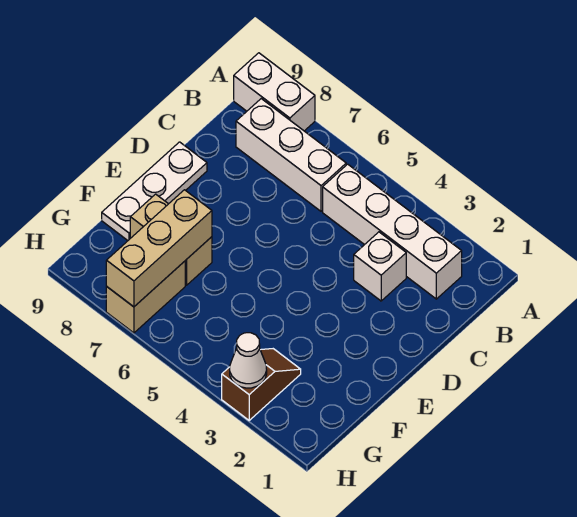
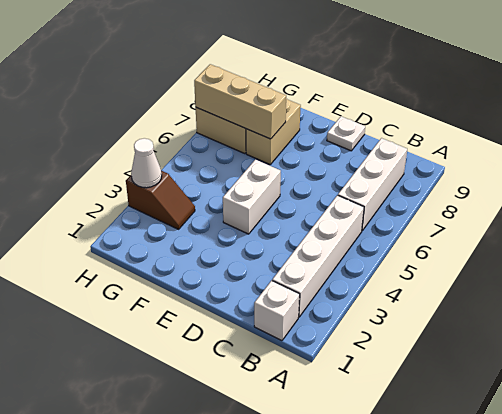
white brick A8:A9 level 1 -> white brick E4:E5 level 1
white brick C3 level 1 -> white brick B1 level 1
white plate D9:F9 level 1 -> white plate D9 level 1

